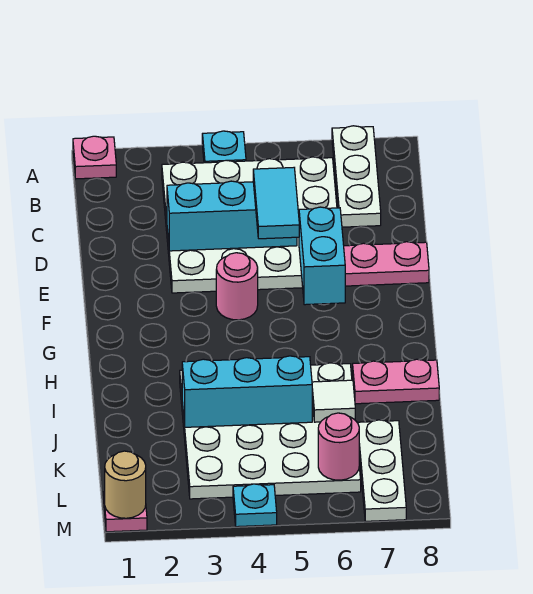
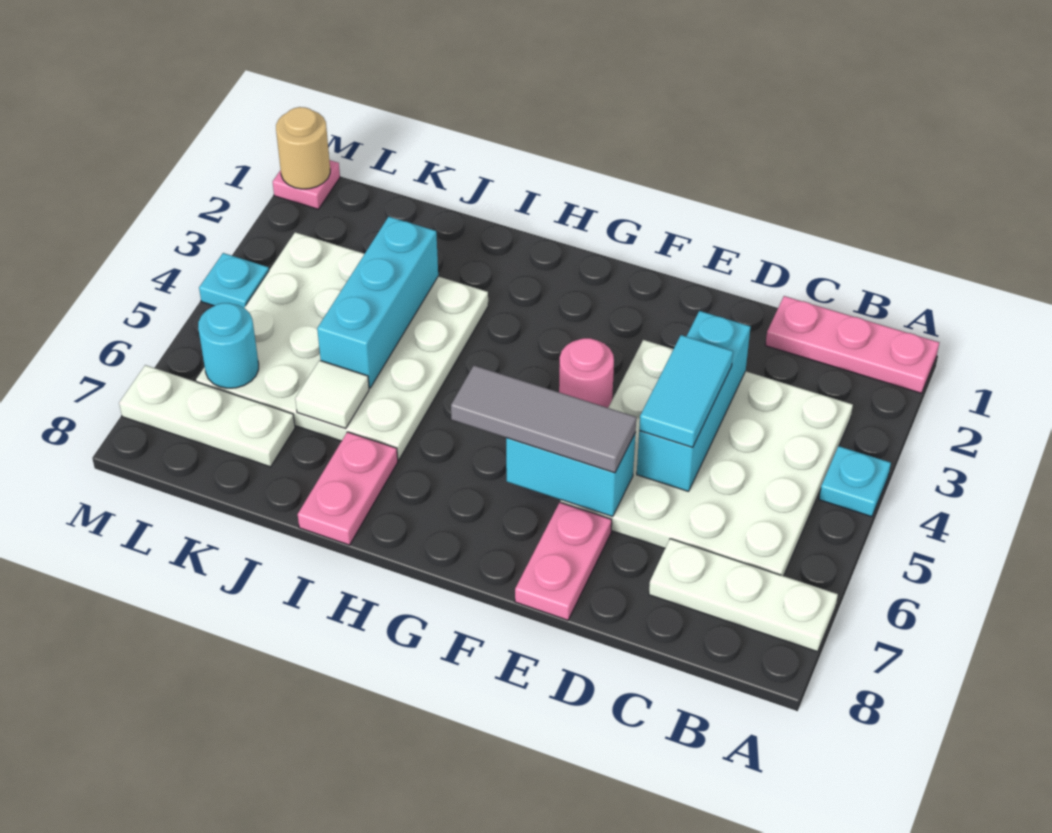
pink plate A1 level 1 -> pink plate A1:C1 level 1
cyan tile D5:E5 level 3 -> cyan tile D4:D5 level 3
none -> grey tile E6:G6 level 3
pink round brick L6 level 2 -> cyan round brick L6 level 2

